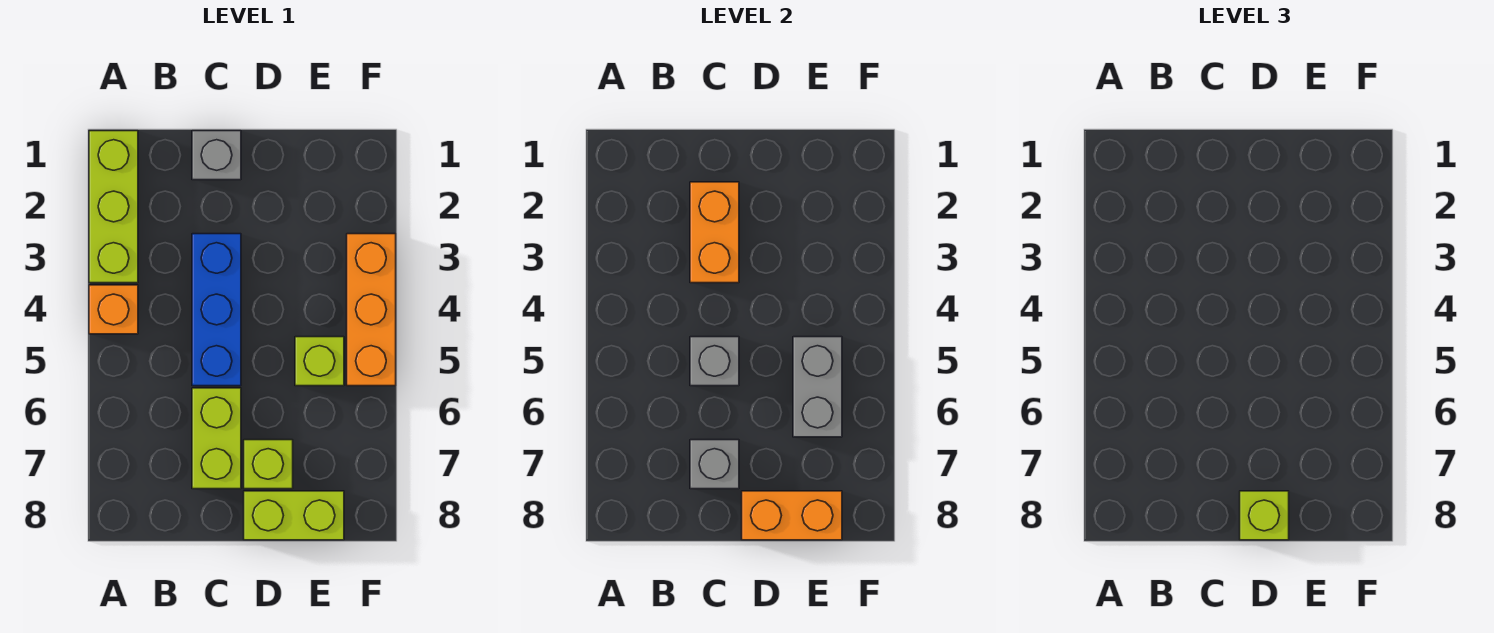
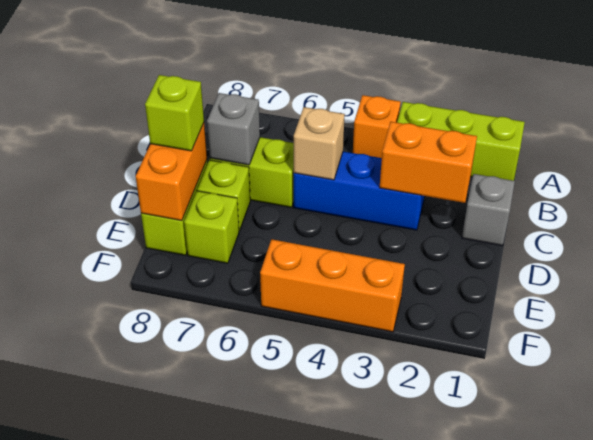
grey brick C5 level 2 -> tan brick C5 level 2
lime brick E5 level 1 -> lime brick E7 level 1
grey brick E5:E6 level 2 -> none

